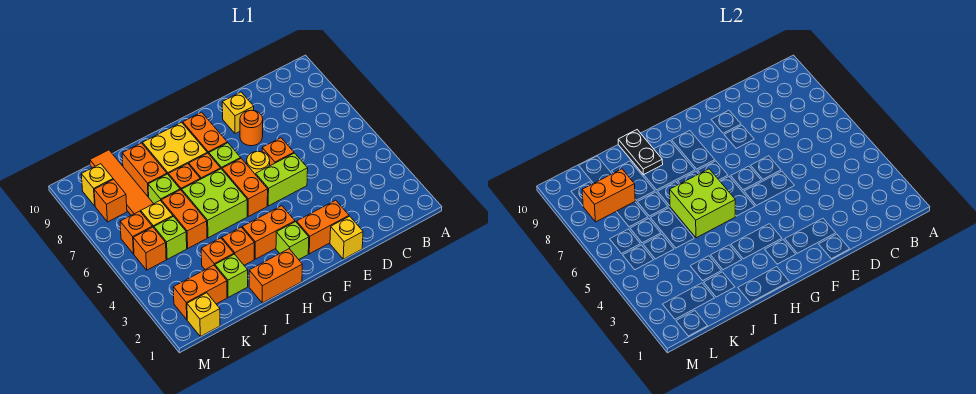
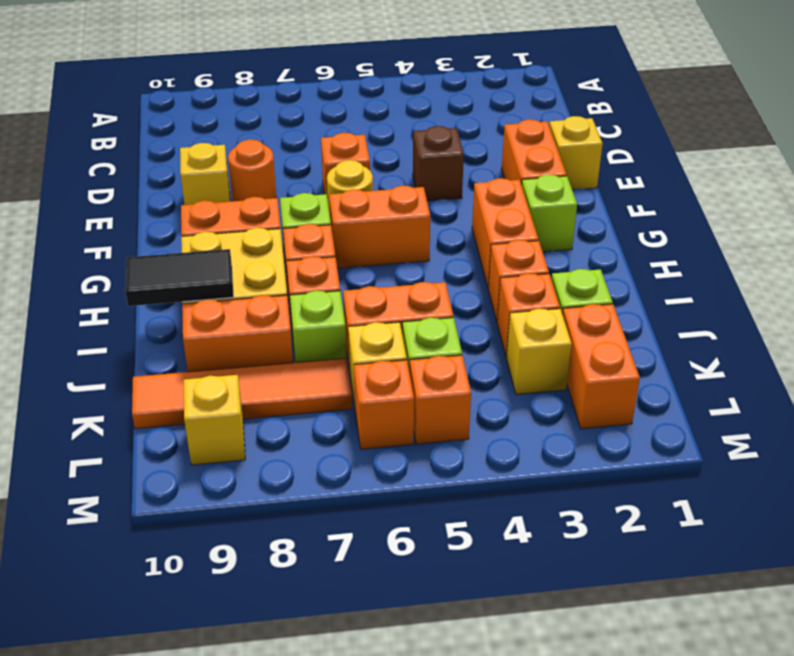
none -> brown brick E4 level 1
lime brick E5:F5 level 1 -> none
orange brick H1:I1 level 1 -> none
lime brick H5:I6 level 1 -> none
lime brick H5:I6 level 2 -> none
black plate I9:I10 level 2 -> black tile I9:I10 level 2
orange brick K8:L8 level 2 -> none
yellow brick L1 level 1 -> yellow brick K3 level 1
orange brick L8 level 1 -> none

